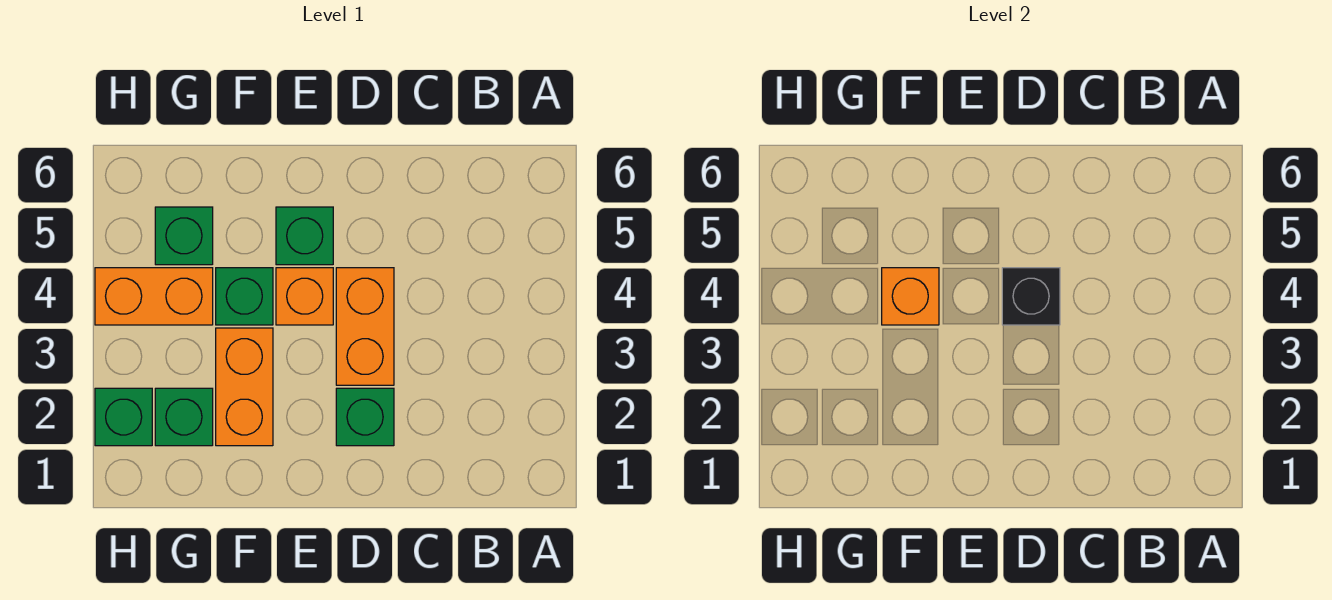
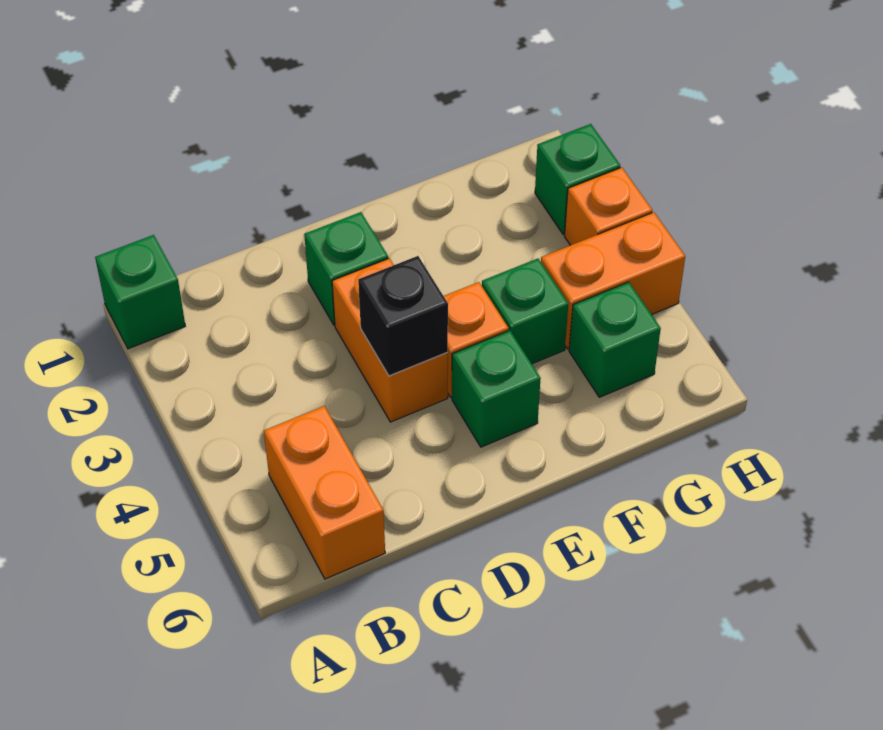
orange brick F2:F3 level 1 -> orange brick B5:B6 level 1
orange brick F4 level 2 -> orange brick H3 level 1
green brick G2 level 1 -> green brick A1 level 1

